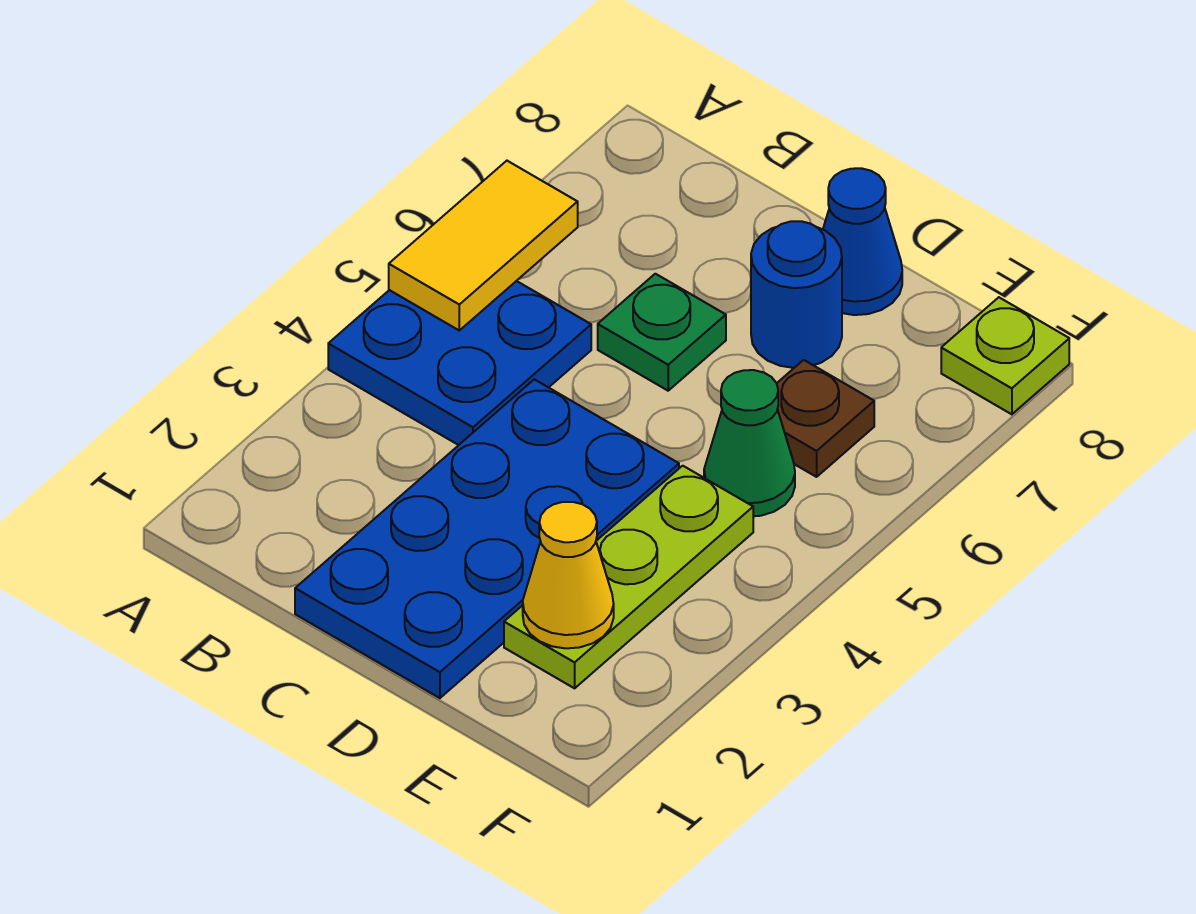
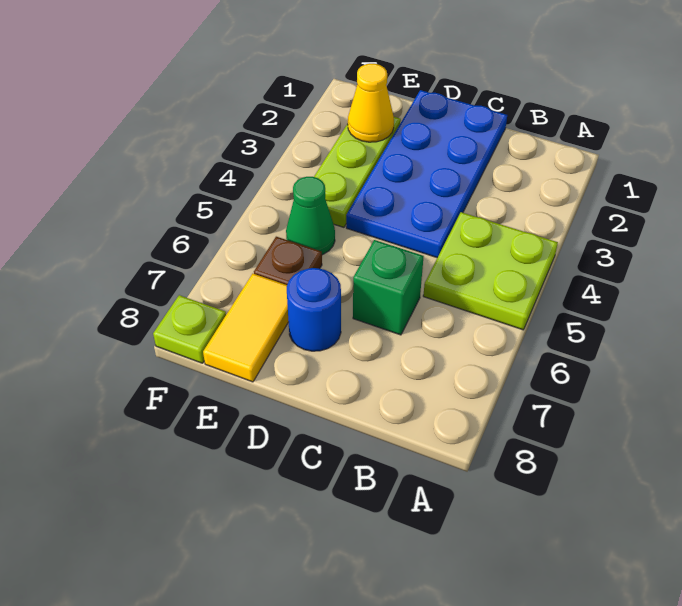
blue plate A4:B5 level 1 -> lime plate A4:B5 level 1
yellow tile A5:A6 level 2 -> yellow tile E7:E8 level 1
green plate C6 level 1 -> green brick C6 level 1
blue cone D8 level 1 -> none

